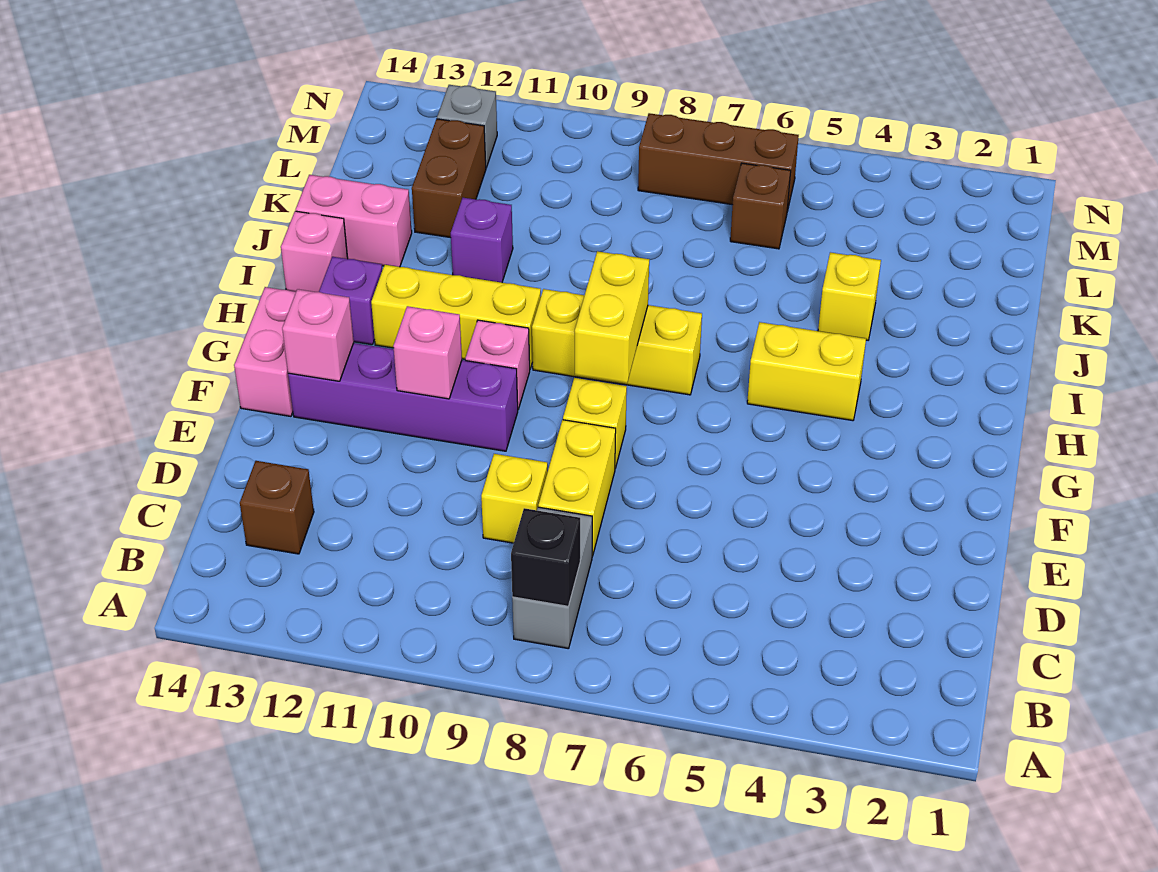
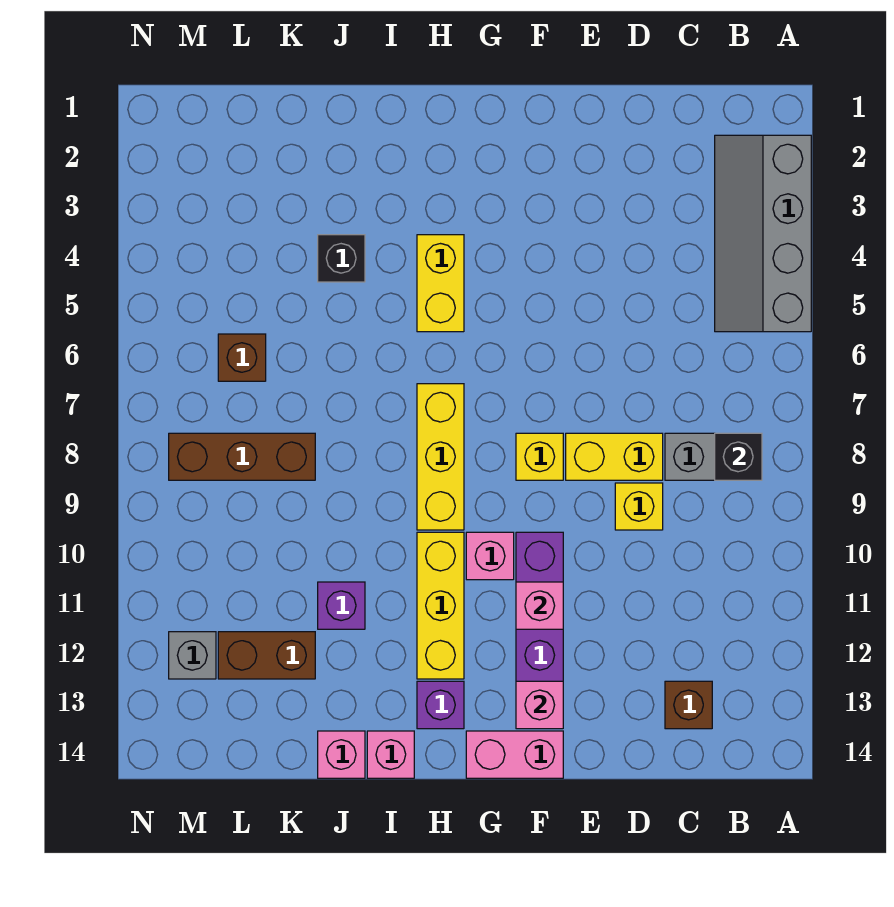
none -> grey slope A2:B5 level 1 top A
yellow brick G8:H8 level 2 -> none
yellow brick J4 level 1 -> black brick J4 level 1
pink brick J13:J14 level 1 -> pink brick J14 level 1
brown brick M6:M8 level 1 -> brown brick K8:M8 level 1

